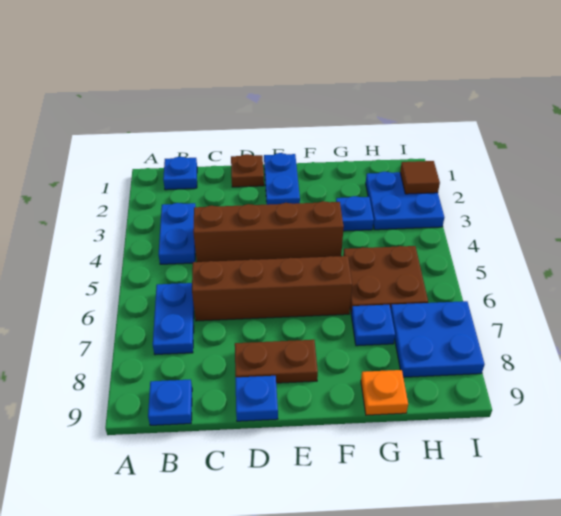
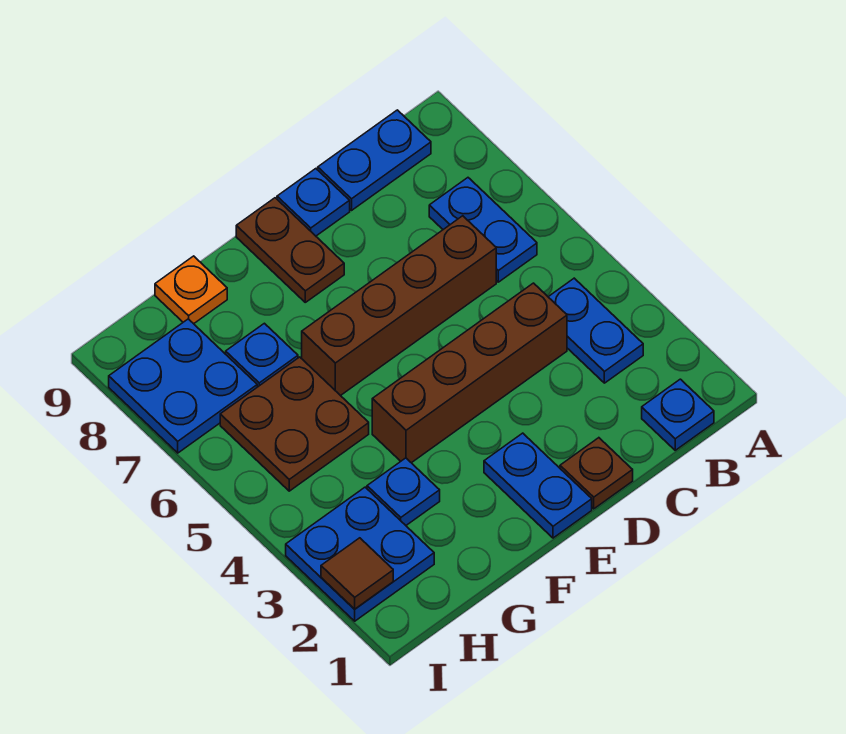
blue plate B9 level 1 -> blue plate B9:C9 level 1
brown plate D8:E8 level 1 -> brown plate E8:E9 level 1

